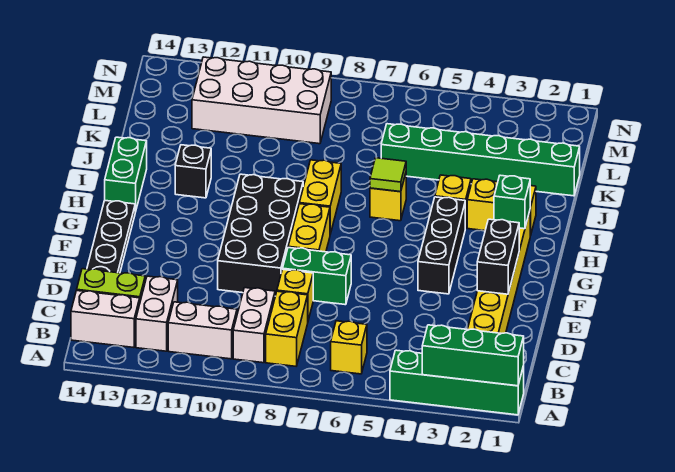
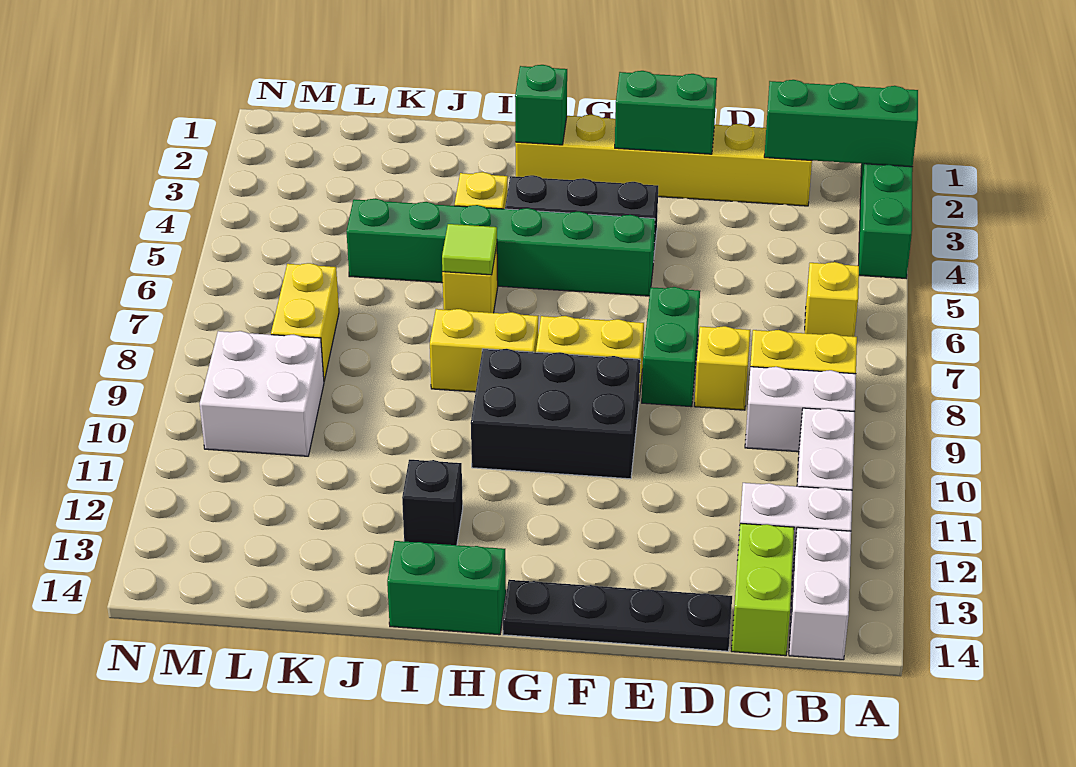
green brick A1:A3 level 2 -> green brick A2:C2 level 2
black brick E2:F2 level 2 -> green brick E2:F2 level 2
black brick E9:H10 level 1 -> black brick F9:H10 level 1
yellow brick I2:I3 level 1 -> yellow brick L7:L8 level 1
green brick K1:K6 level 1 -> green brick F5:K5 level 1
white brick L9:M12 level 1 -> white brick L9:M10 level 1

